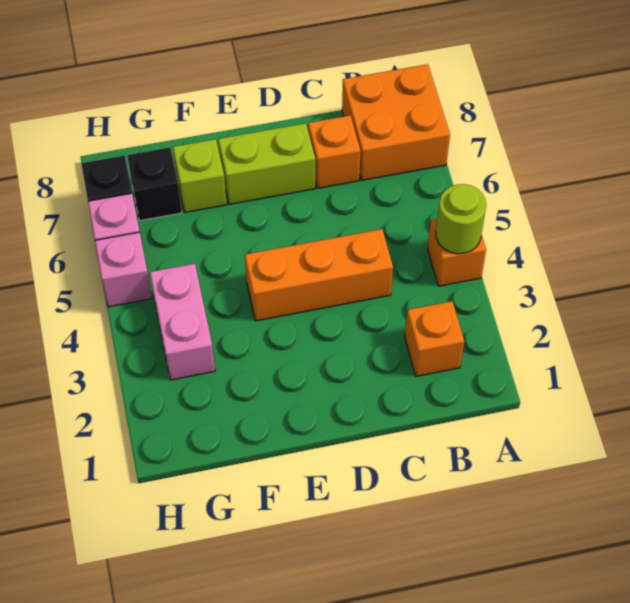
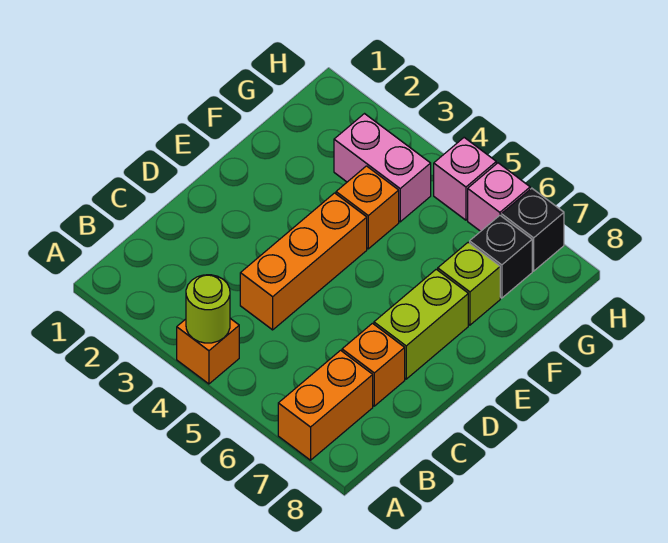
orange brick A7:B8 level 1 -> orange brick A7:B7 level 1
orange brick B2 level 1 -> orange brick F4 level 1

